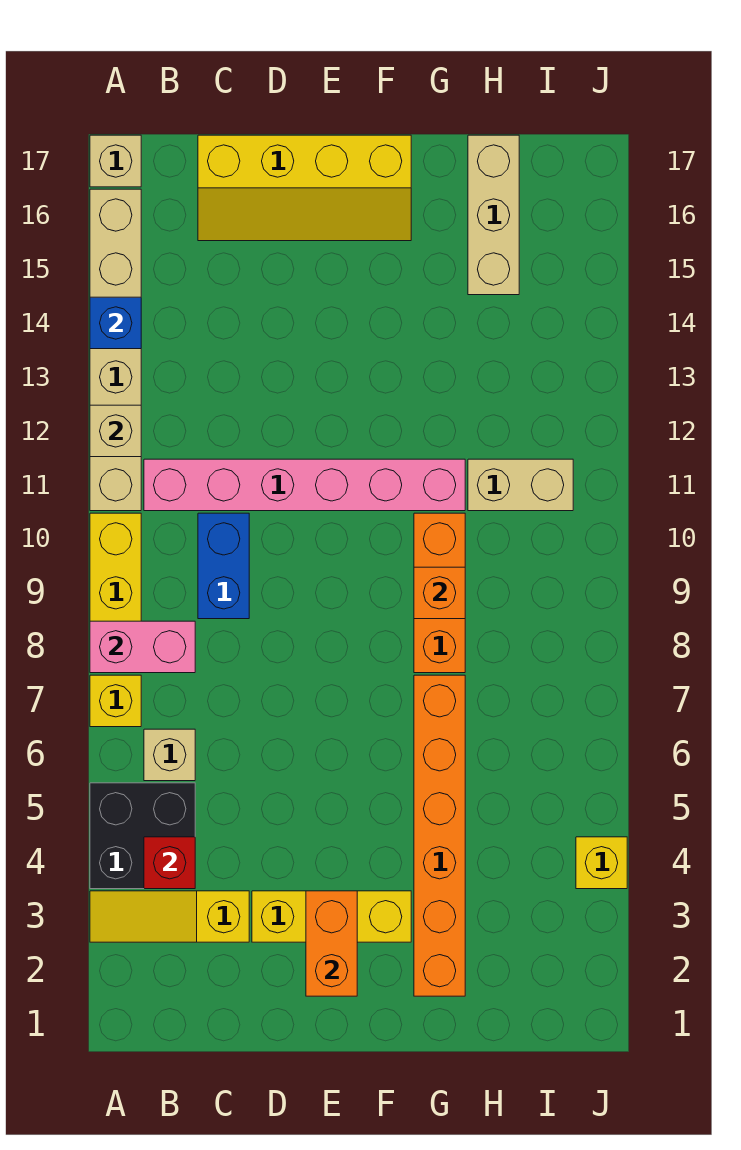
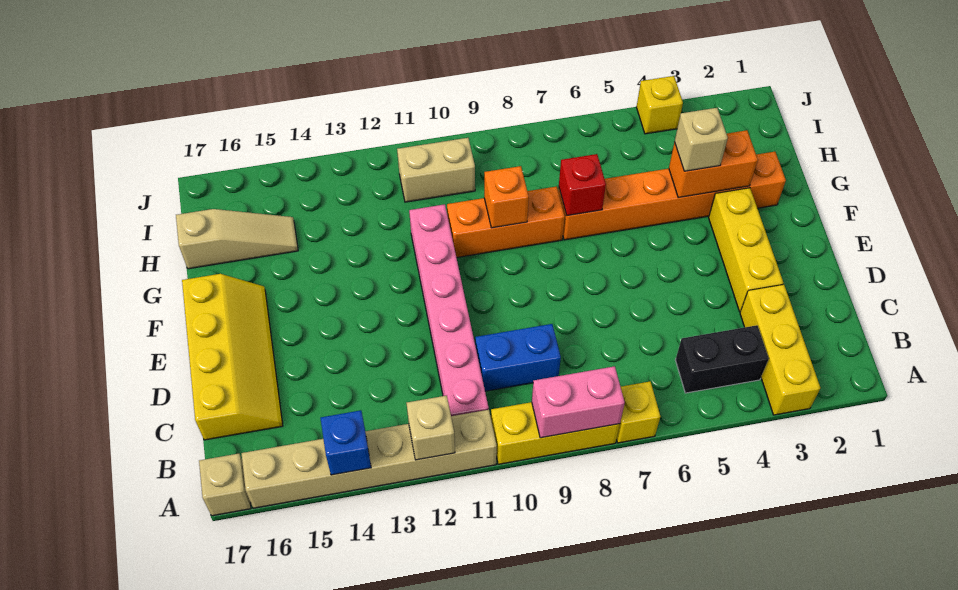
yellow slope A3:C3 level 1 top C -> yellow brick A3:C3 level 1
black brick A4:B5 level 1 -> black brick B4:B5 level 1
pink brick A8:B8 level 2 -> pink brick A8:A9 level 2
red brick B4 level 2 -> red brick G7 level 2
tan brick B6 level 1 -> tan brick G4 level 3
orange brick E2:E3 level 2 -> orange brick G3:G4 level 2
tan brick H11:I11 level 1 -> tan brick I10:I11 level 1
tan brick H15:H17 level 1 -> tan slope H15:H17 level 1 top 17

